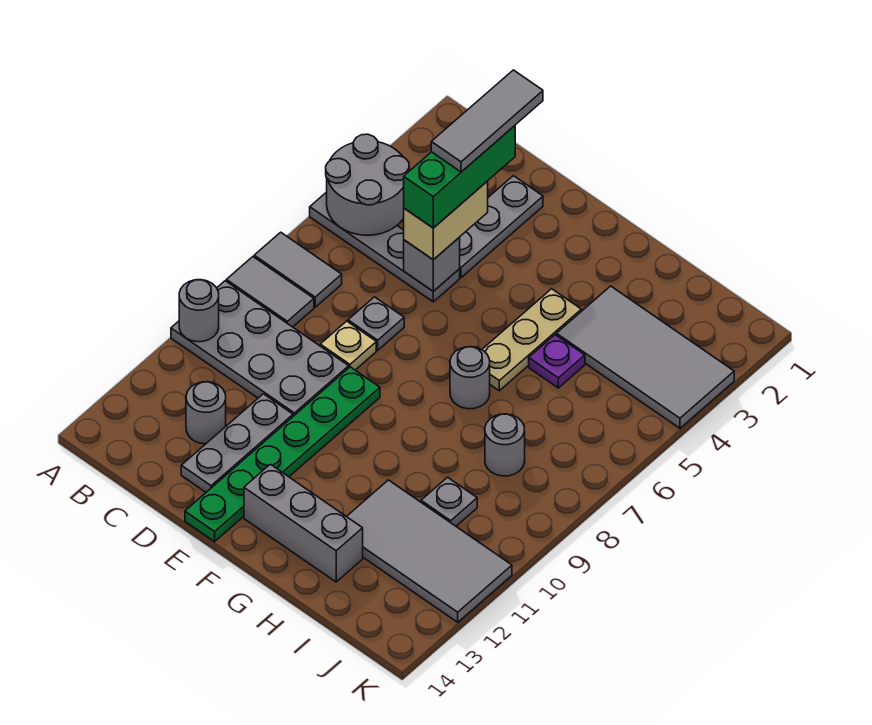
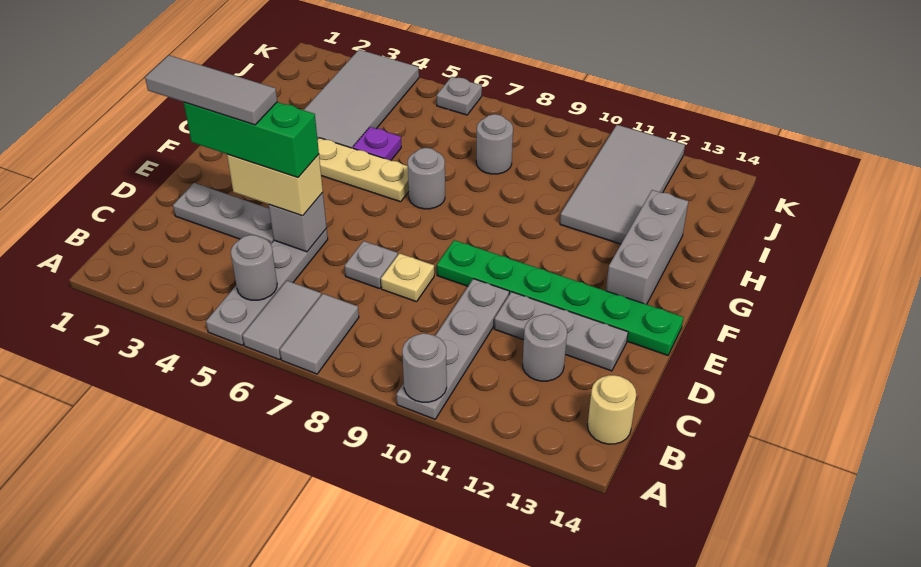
grey round brick A4:B5 level 2 -> grey round brick B5 level 2
grey tile A8:B8 level 1 -> grey tile A6:B6 level 1
grey plate A9:D10 level 1 -> grey plate A10:D10 level 1
none -> tan round brick B14 level 1
grey plate I10 level 1 -> grey plate K6 level 1

